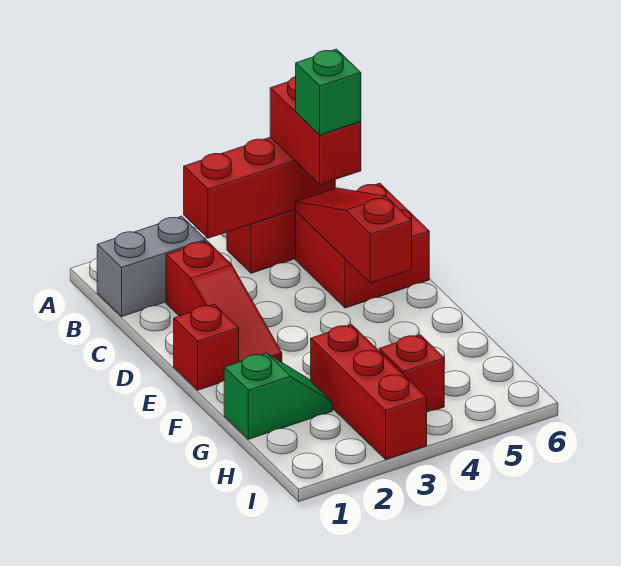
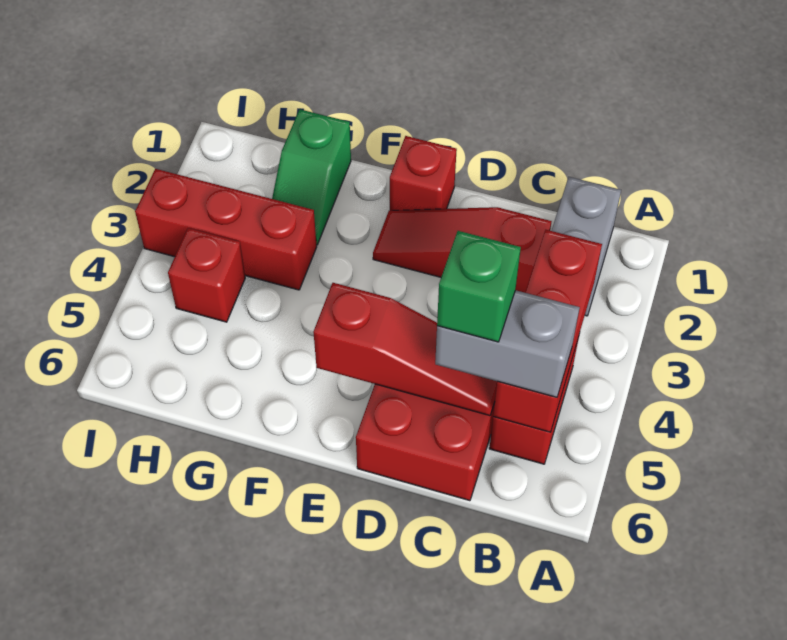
red brick B5:C5 level 3 -> grey brick B5:C5 level 3

